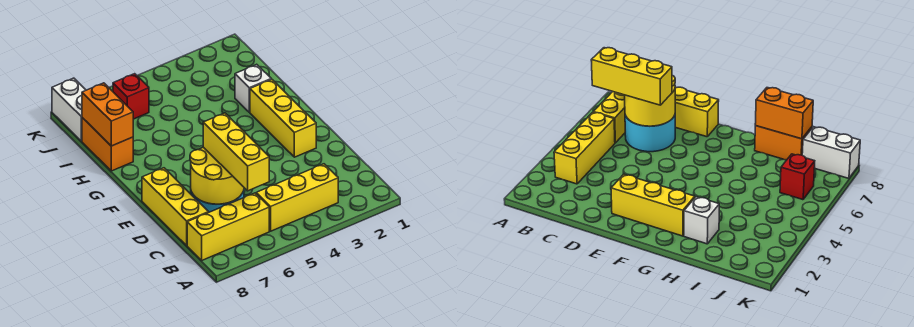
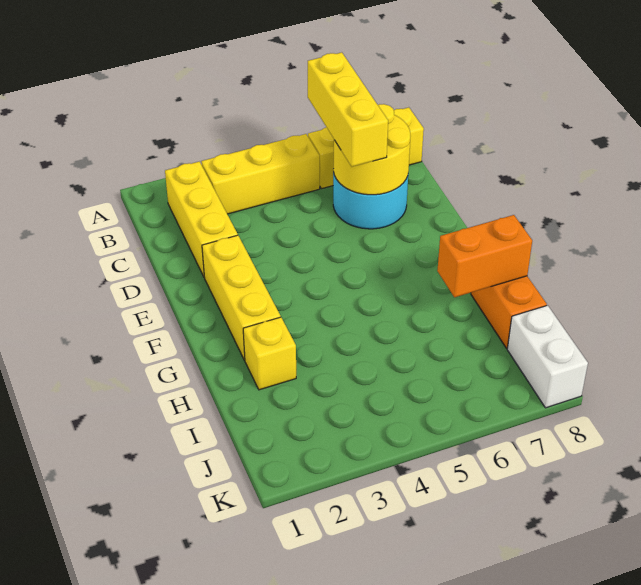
yellow brick C8:E8 level 1 -> yellow brick B2:D2 level 1
white brick H2 level 1 -> yellow brick H2 level 1
orange brick H8:I8 level 2 -> orange brick H7:H8 level 2
red brick J6 level 1 -> none

